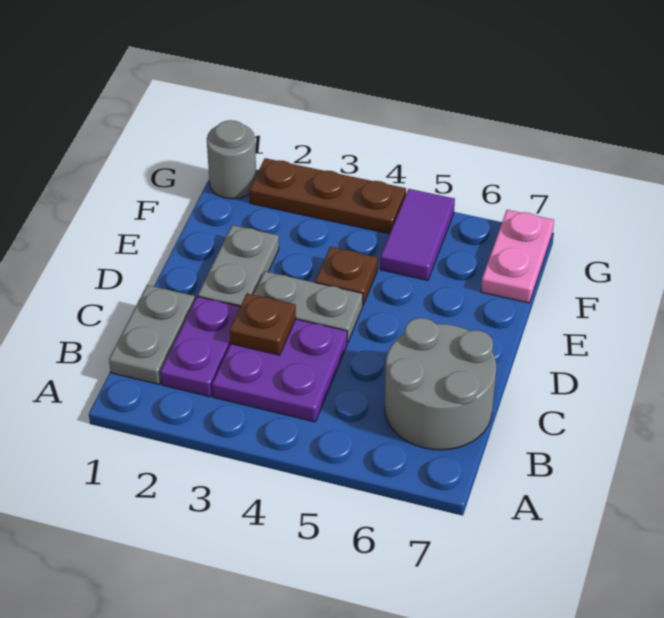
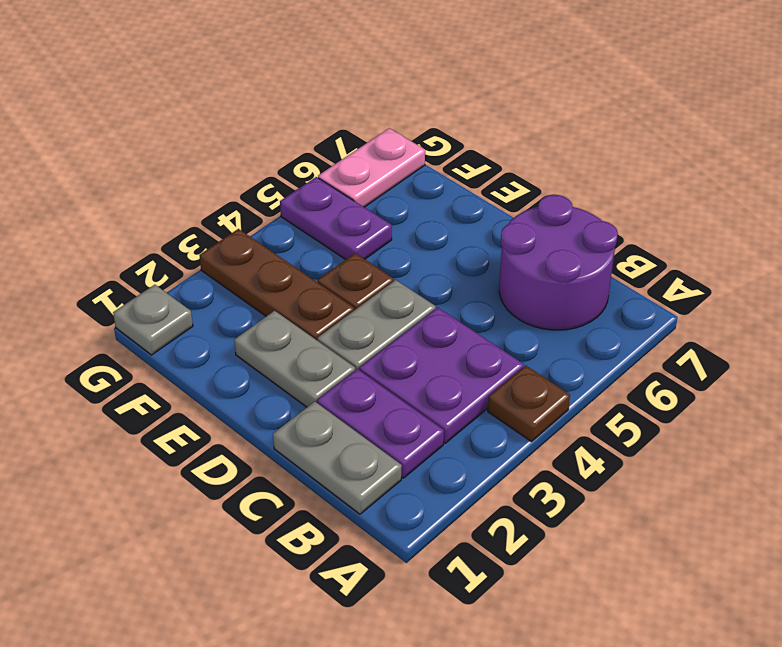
grey round brick B6:C7 level 1 -> purple round brick B6:C7 level 1
brown plate C3 level 2 -> brown plate A4 level 1
purple tile F5:G5 level 1 -> purple plate F5:G5 level 1
pink plate F7:G7 level 1 -> pink plate G6:G7 level 1
grey round brick G1 level 1 -> grey plate G1 level 1
brown plate G2:G4 level 1 -> brown plate E3:G3 level 1

